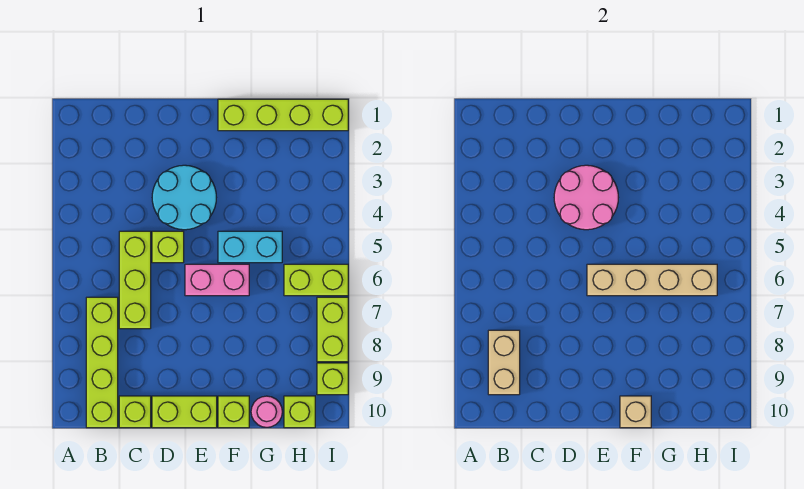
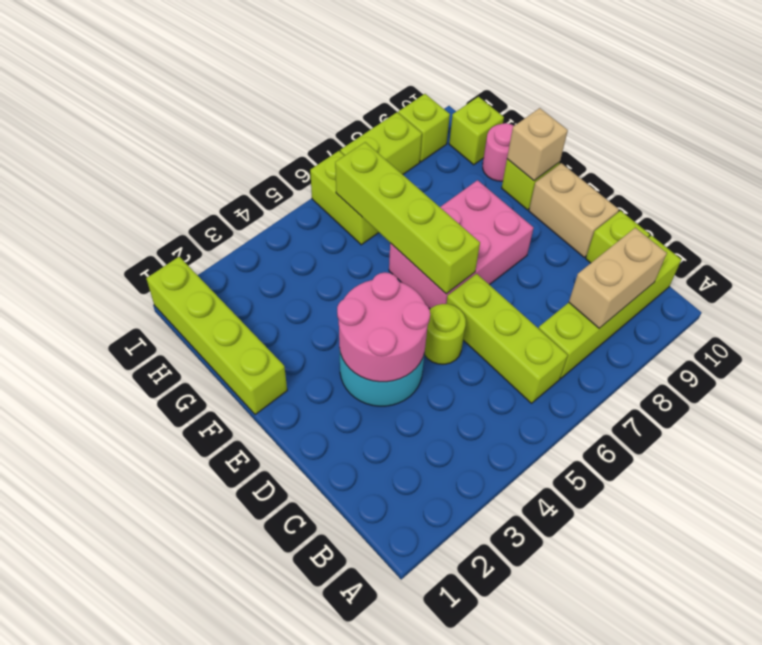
lime brick C5:C7 level 1 -> lime brick B6:D6 level 1
lime brick D5 level 1 -> lime round brick D5 level 1
lime brick D10:E10 level 1 -> tan brick D10:E10 level 1
pink brick E6:F6 level 1 -> pink brick E6:F8 level 1
tan brick E6:H6 level 2 -> lime brick E6:H6 level 2
cyan brick F5:G5 level 1 -> none

